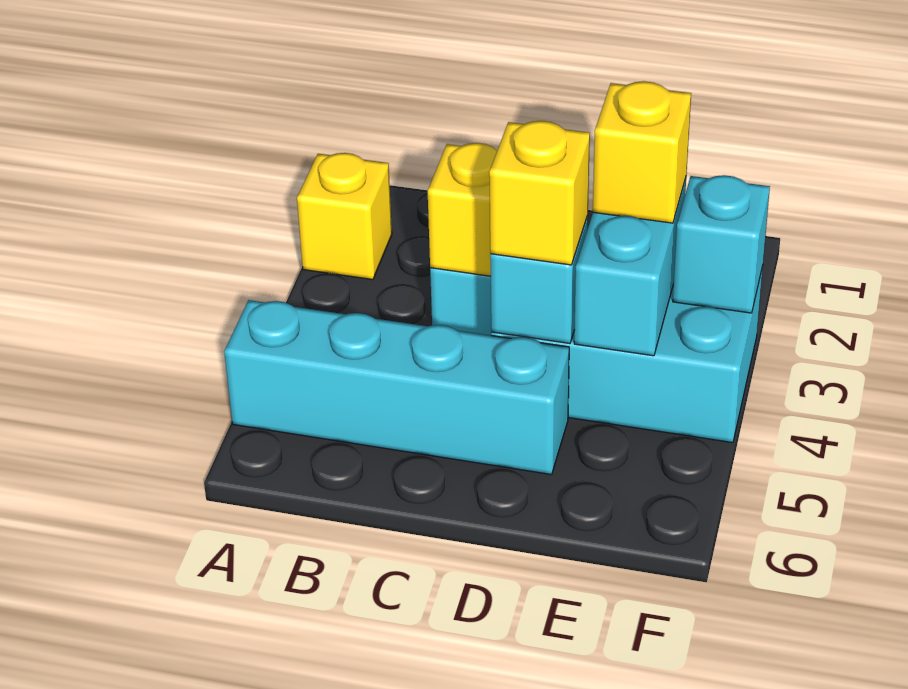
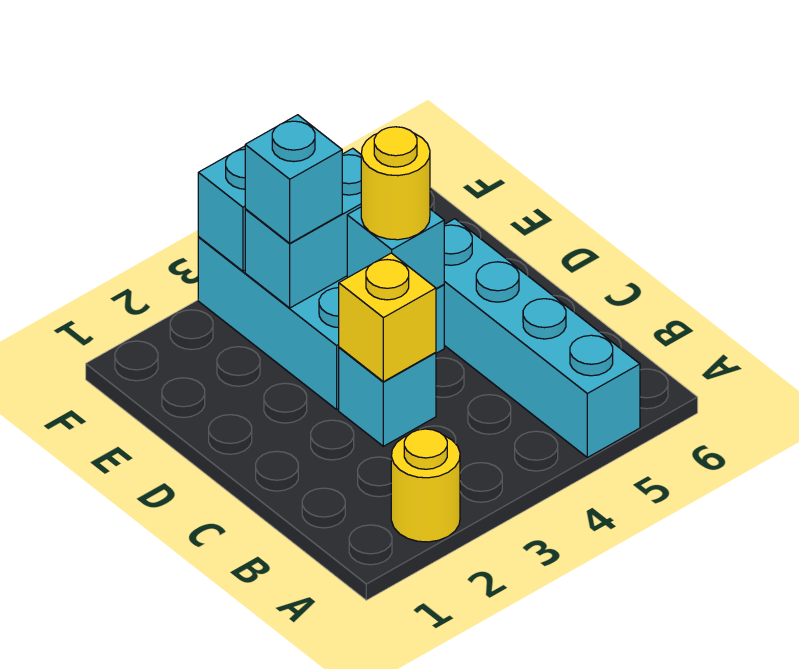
yellow brick A2 level 1 -> yellow round brick A2 level 1
yellow brick D4 level 3 -> yellow round brick D4 level 3
yellow brick E3 level 3 -> cyan brick E3 level 3

